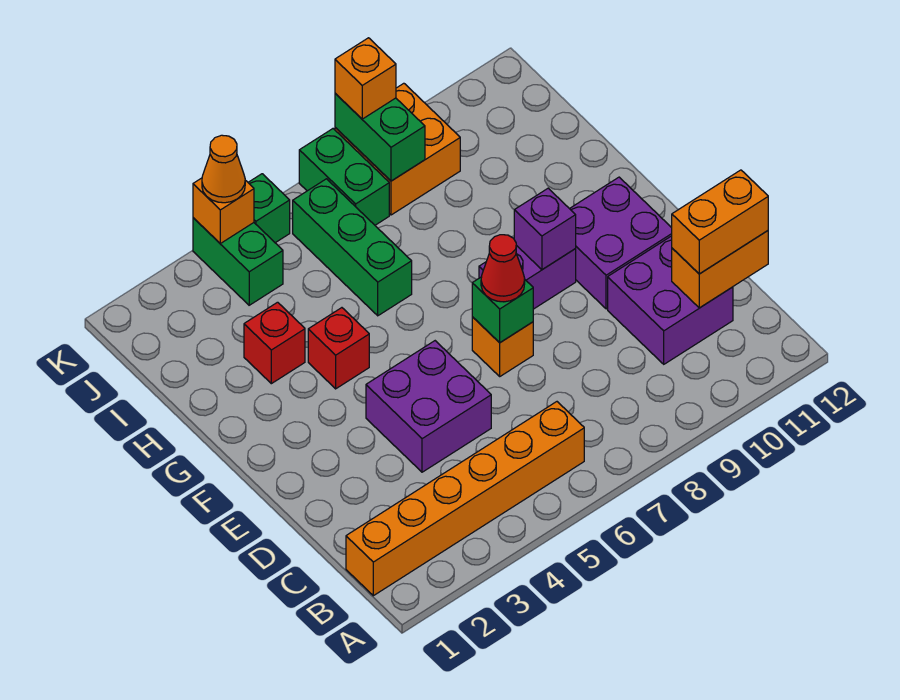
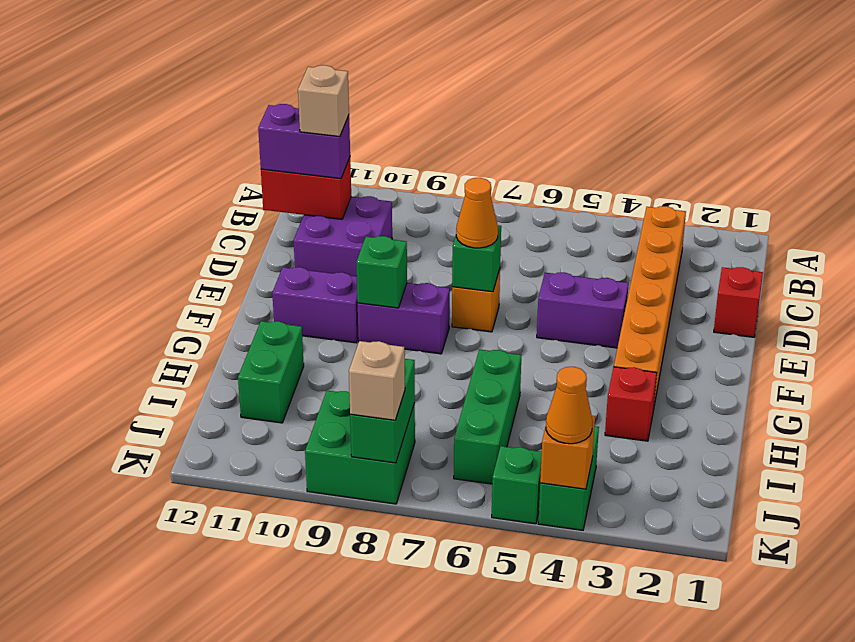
orange brick B1:B6 level 1 -> orange brick B3:G3 level 1
orange brick C11:C12 level 2 -> red brick C11:C12 level 2
orange brick C11:C12 level 3 -> purple brick C11:C12 level 3
none -> tan brick C11 level 4
purple brick D4:E5 level 1 -> purple brick E4:E5 level 1
red cone E7 level 3 -> orange cone E7 level 3
purple brick E10:F11 level 1 -> purple brick F10:F11 level 1
purple brick F9 level 2 -> green brick F9 level 2
red brick G4 level 1 -> red brick D1 level 1
green brick J7:K7 level 1 -> green brick H11:I11 level 1
orange brick J8:K9 level 1 -> green brick J8:K9 level 1
orange brick K8 level 3 -> tan brick K8 level 3

